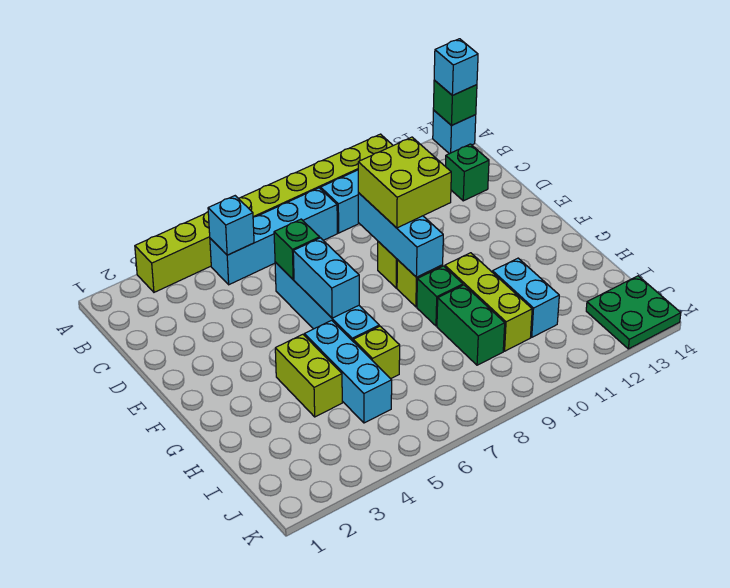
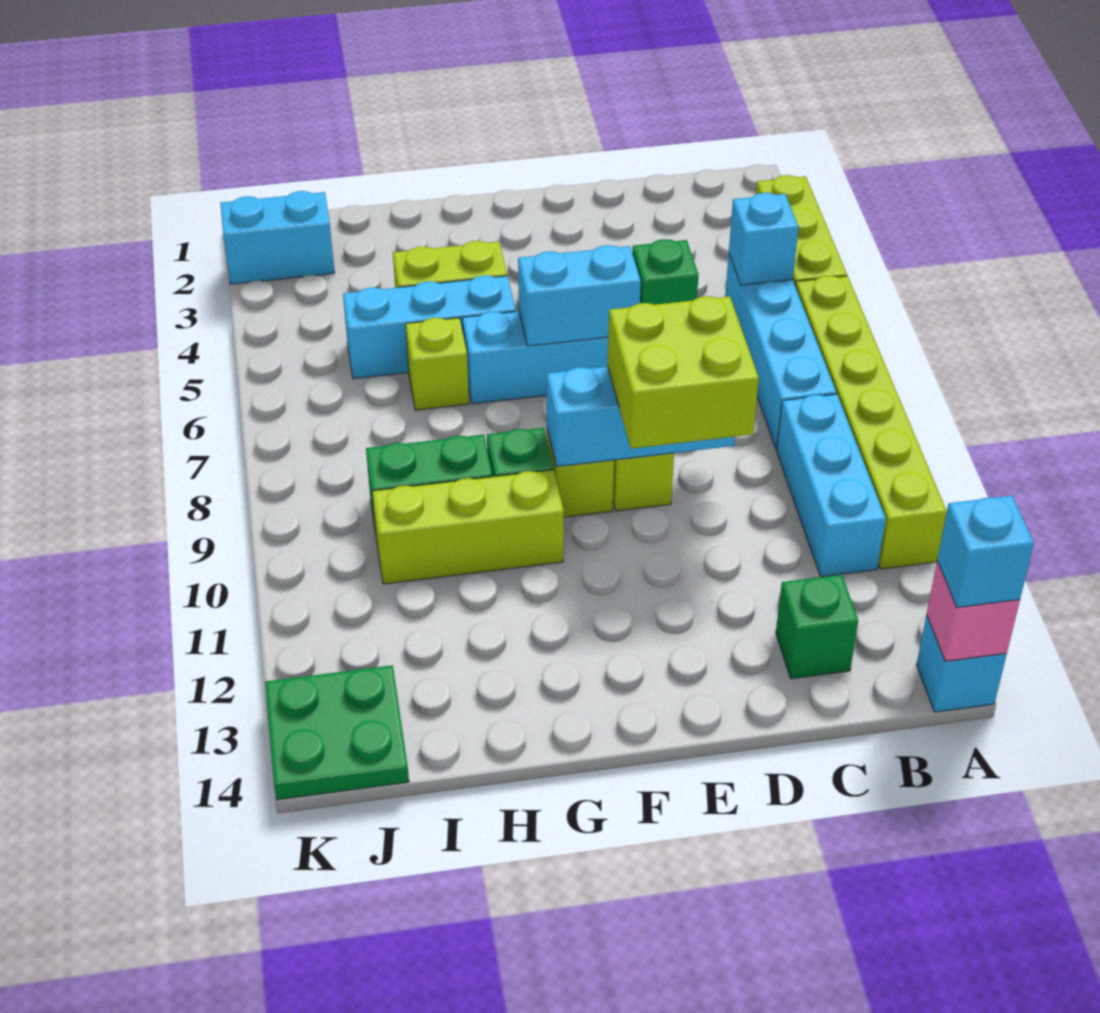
green brick A14 level 2 -> pink brick A14 level 2
cyan brick H11:I11 level 1 -> cyan brick J2:K2 level 1

